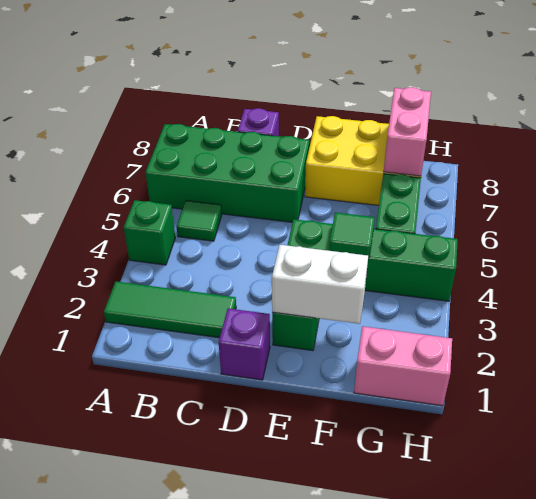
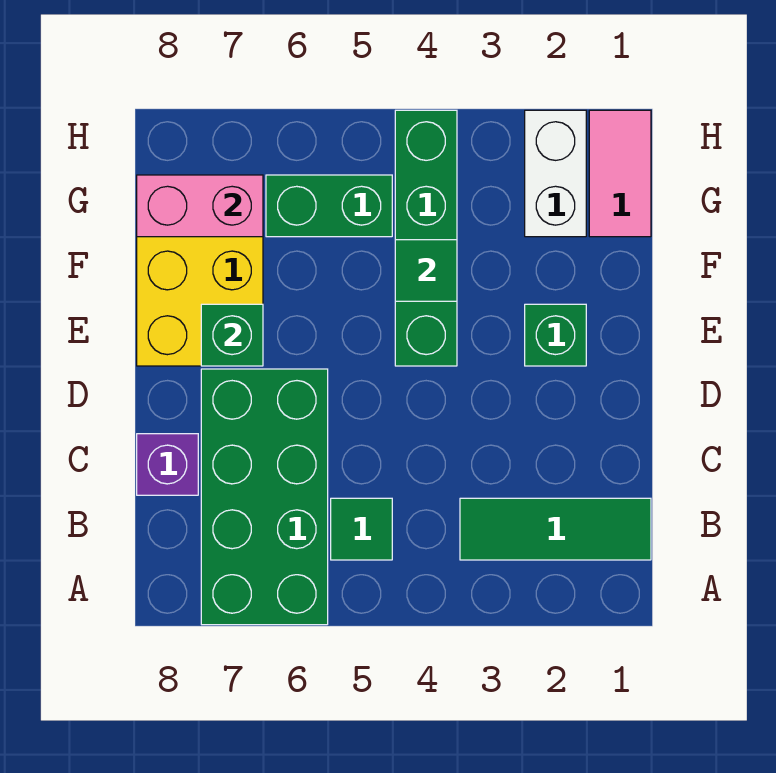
green tile A2:C2 level 1 -> green tile B1:B3 level 1
green brick A4 level 1 -> green brick E7 level 2
purple brick D1 level 1 -> none
white brick E2:F2 level 2 -> white brick G2:H2 level 1
pink brick G1:H1 level 1 -> pink tile G1:H1 level 1

